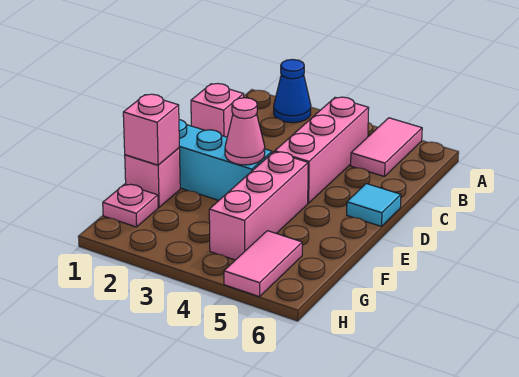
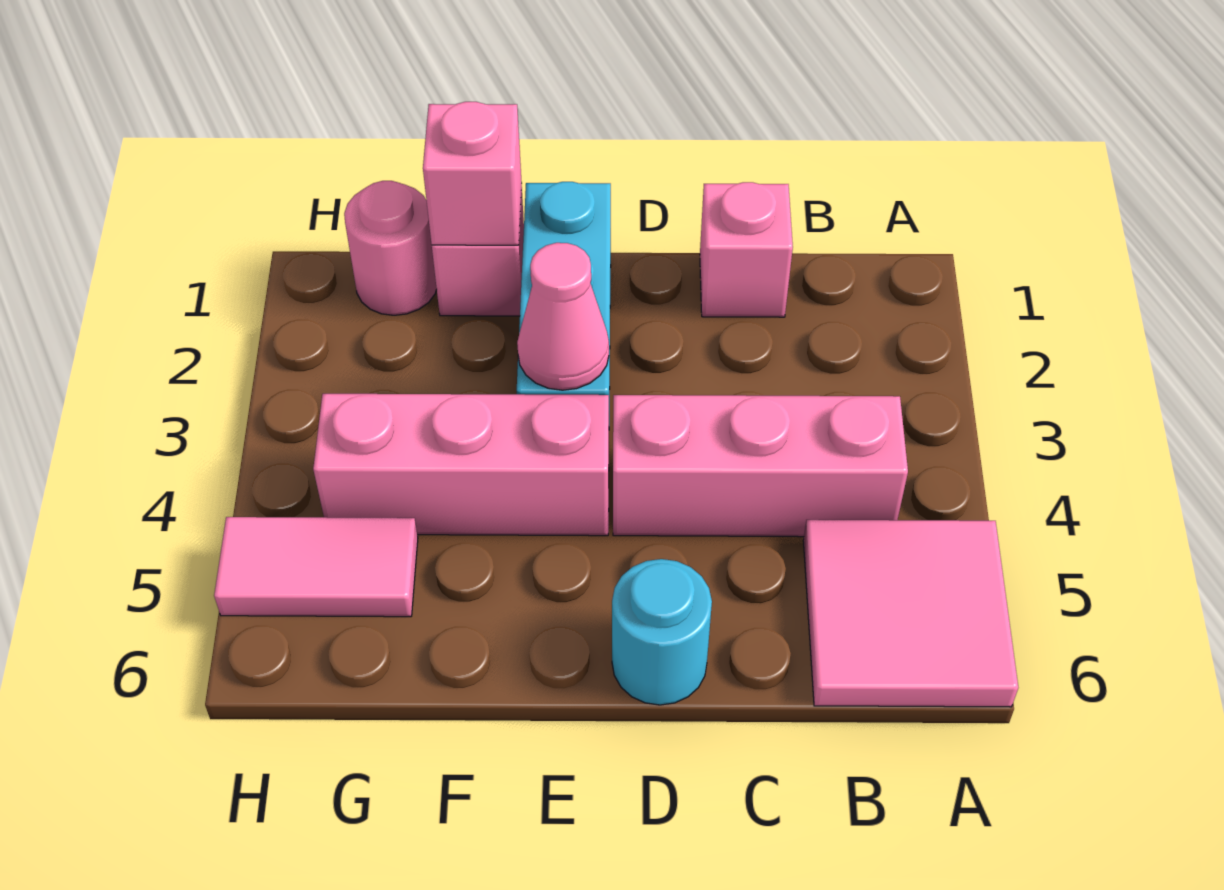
blue cone A2 level 1 -> none
pink tile A5:B5 level 1 -> pink tile A5:B6 level 1
cyan tile D6 level 1 -> cyan round brick D6 level 1
pink plate G1 level 1 -> pink round brick G1 level 1

